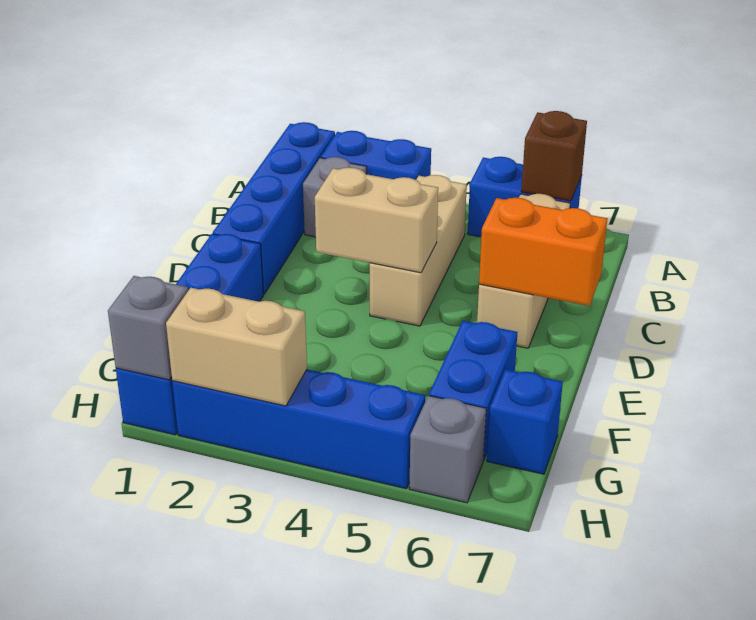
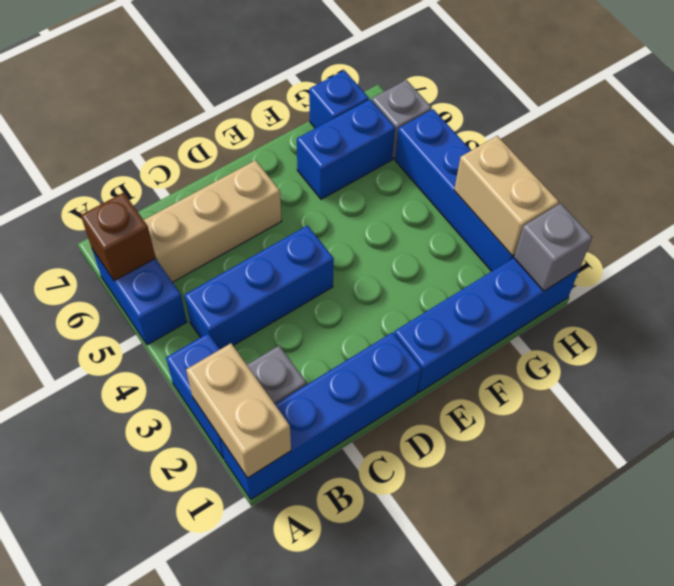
tan brick B4:D4 level 1 -> blue brick B4:D4 level 1
tan brick D3:D4 level 2 -> tan brick A1:A2 level 2
orange brick D6:D7 level 2 -> none

